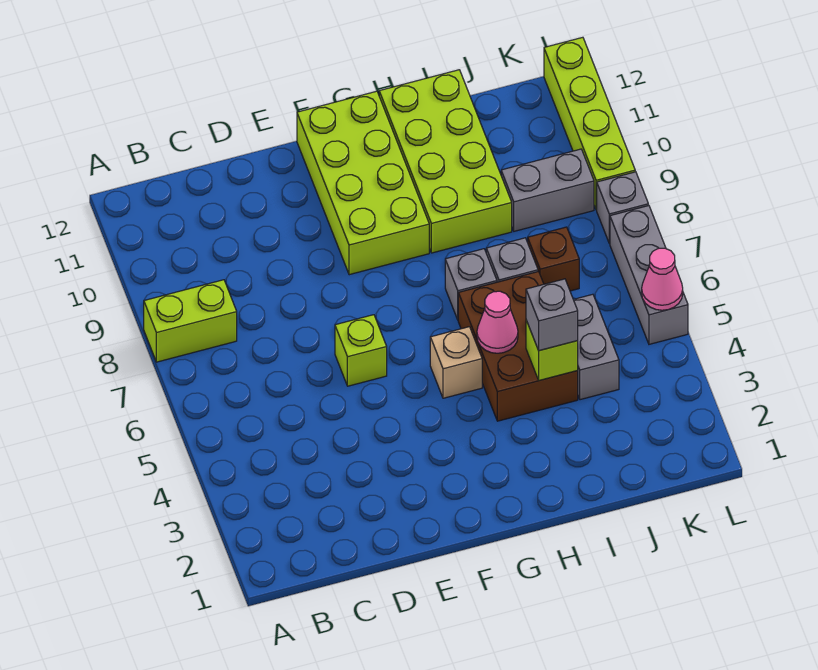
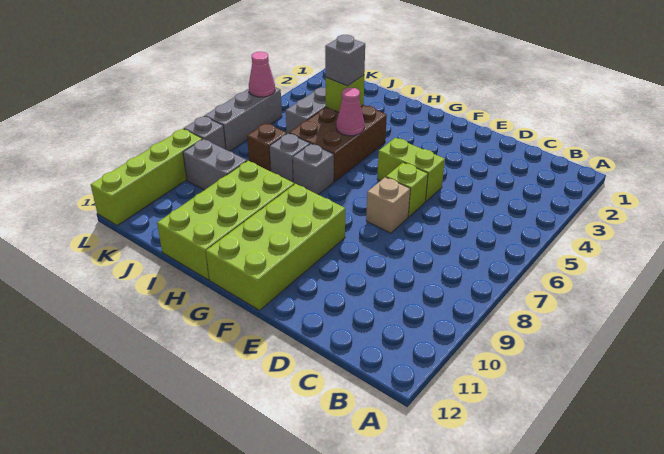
lime brick A8:B8 level 1 -> lime brick E5:F5 level 1
tan brick G5 level 1 -> tan brick E7 level 1

